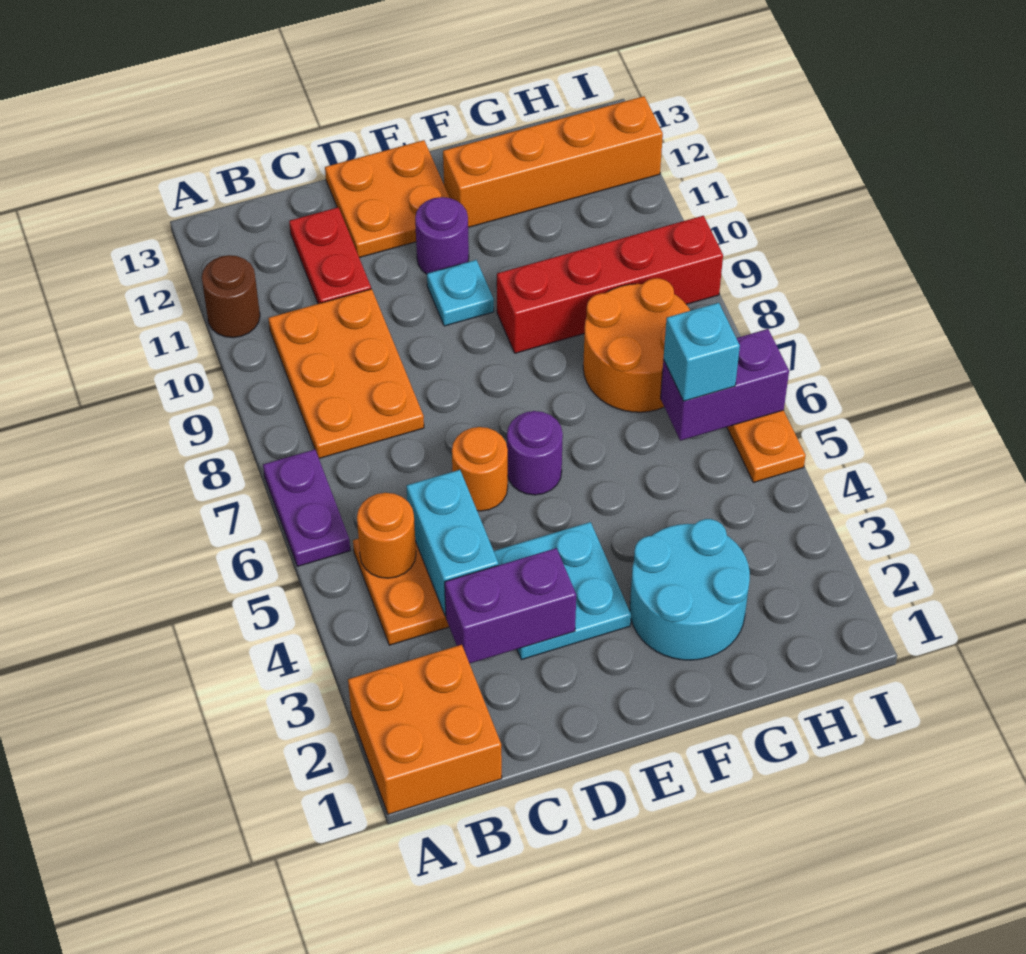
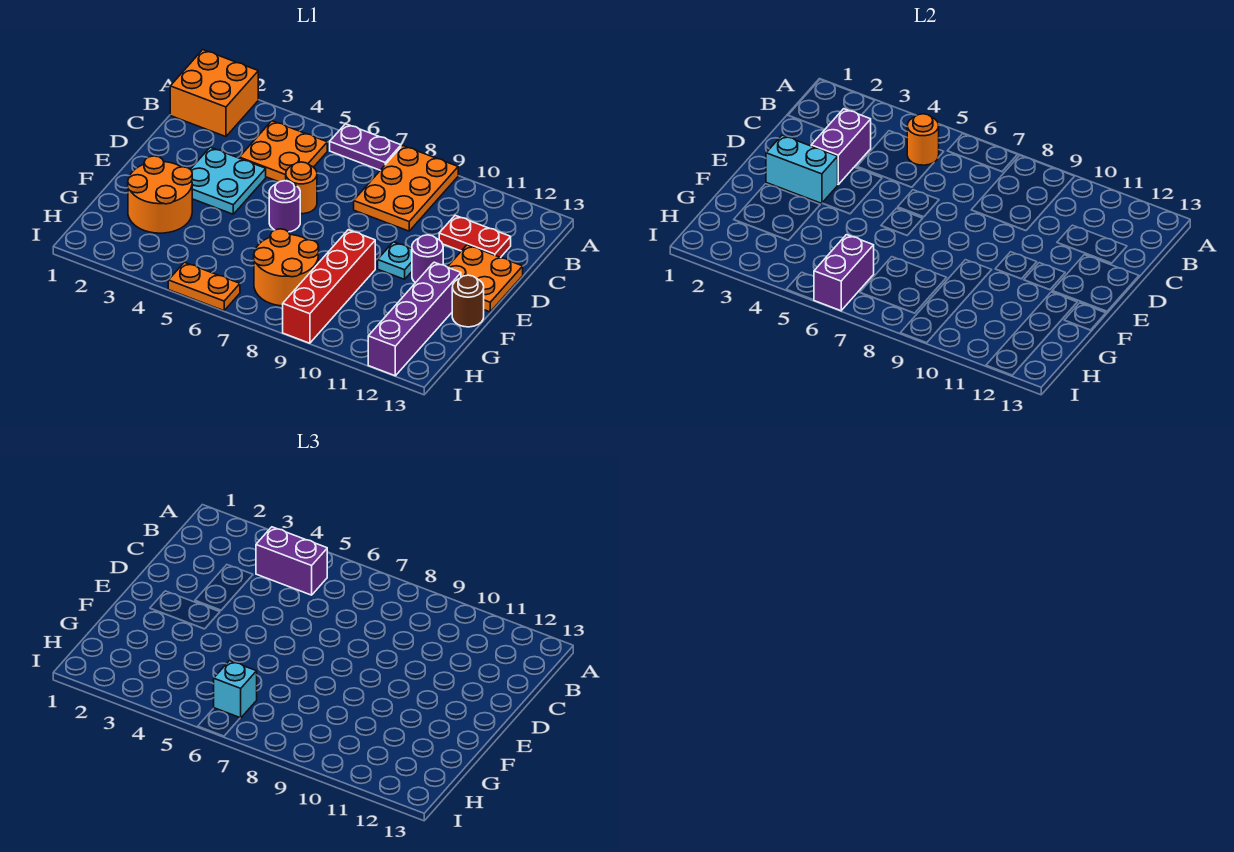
brown round brick A11 level 1 -> brown round brick F13 level 1
none -> purple brick B4:B5 level 3
orange plate B8:C10 level 1 -> orange plate A8:C9 level 1
cyan brick C4:C5 level 2 -> cyan brick E2:E3 level 2
cyan round brick F2:G3 level 1 -> orange round brick F2:G3 level 1
orange brick F12:I12 level 1 -> purple brick F12:I12 level 1

